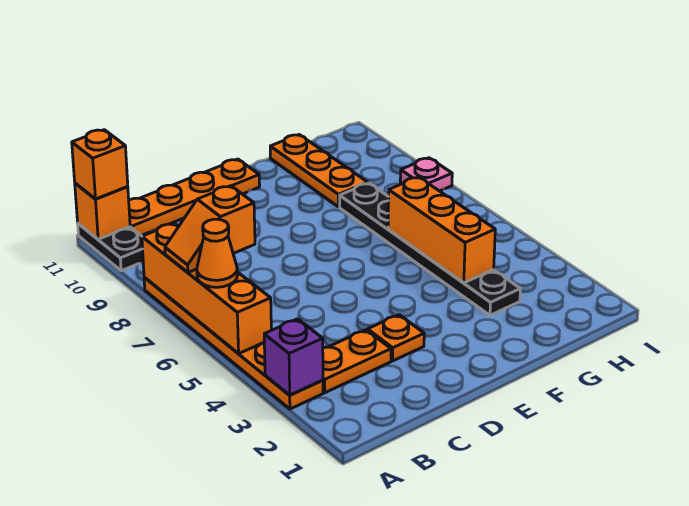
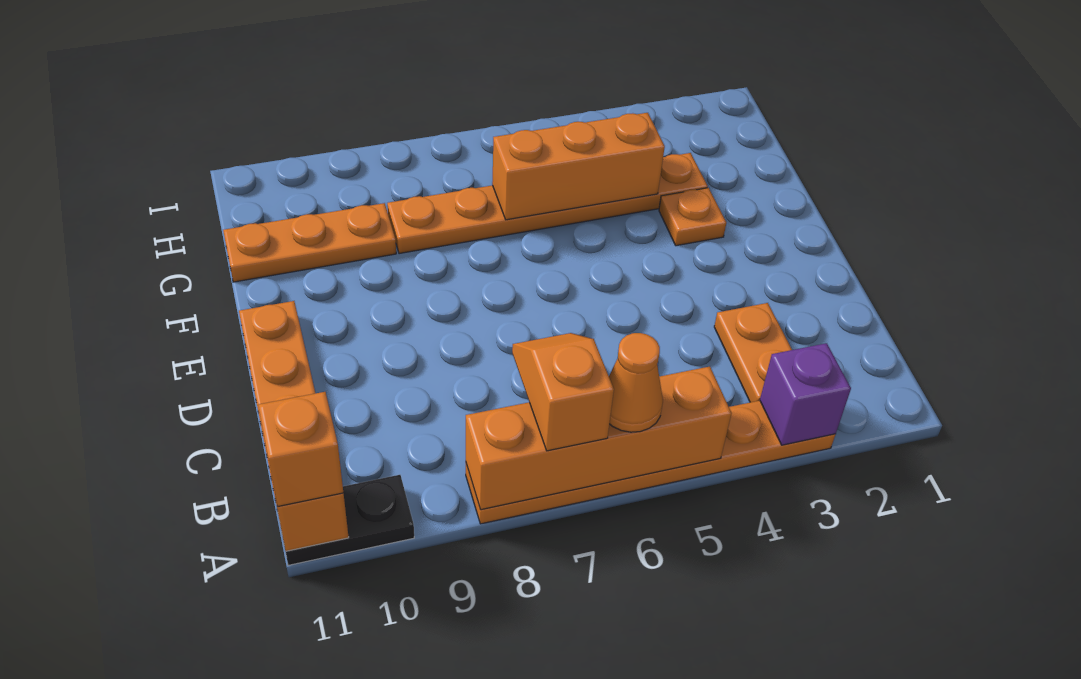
orange slope A7:B7 level 3 top B -> orange slope A7:B7 level 3 top A
orange plate D3 level 1 -> orange plate F3 level 1
black plate G3:G8 level 1 -> orange plate G3:G8 level 1
pink plate I8 level 1 -> none

